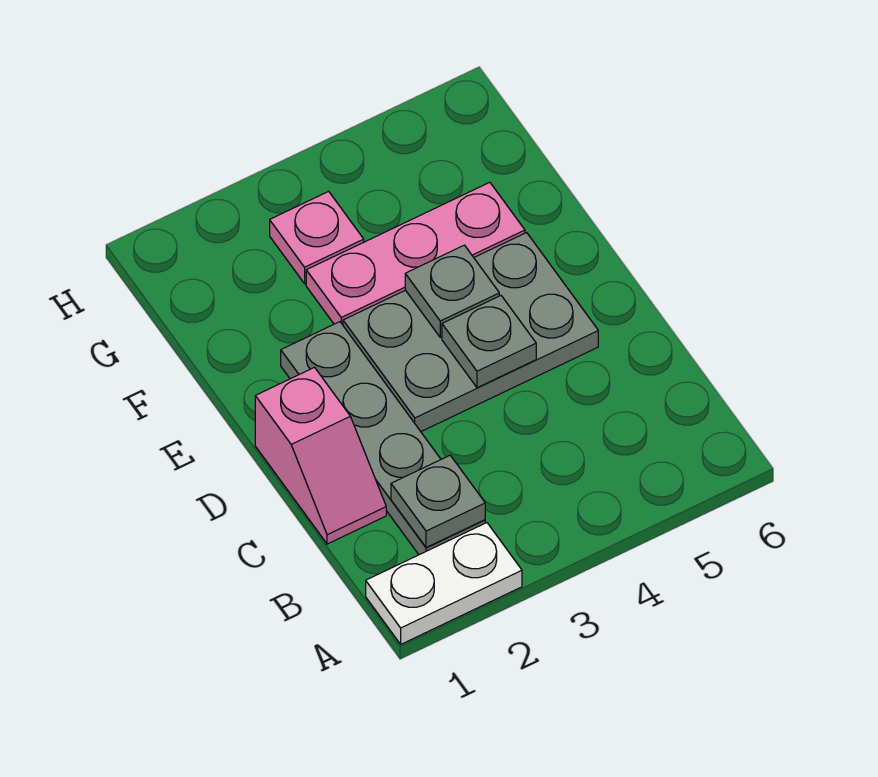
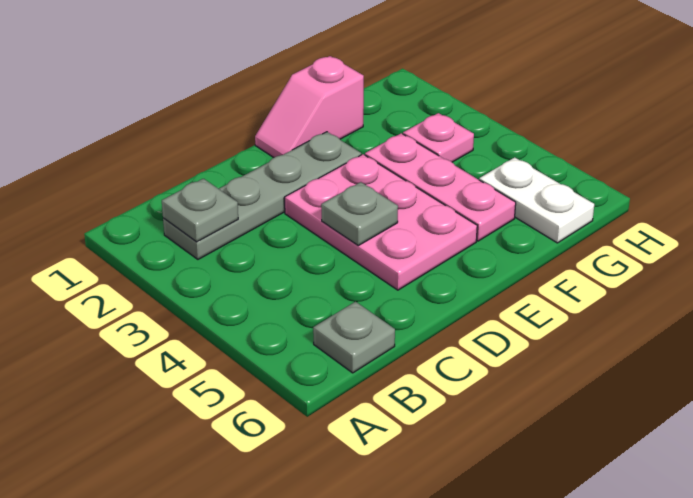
white plate A1:A2 level 1 -> white plate G5:G6 level 1
pink slope C1:D1 level 1 top D -> pink slope E1:F1 level 1 top F
grey plate D3:E5 level 1 -> pink plate D3:E5 level 1
grey plate E4 level 2 -> grey plate B6 level 1

